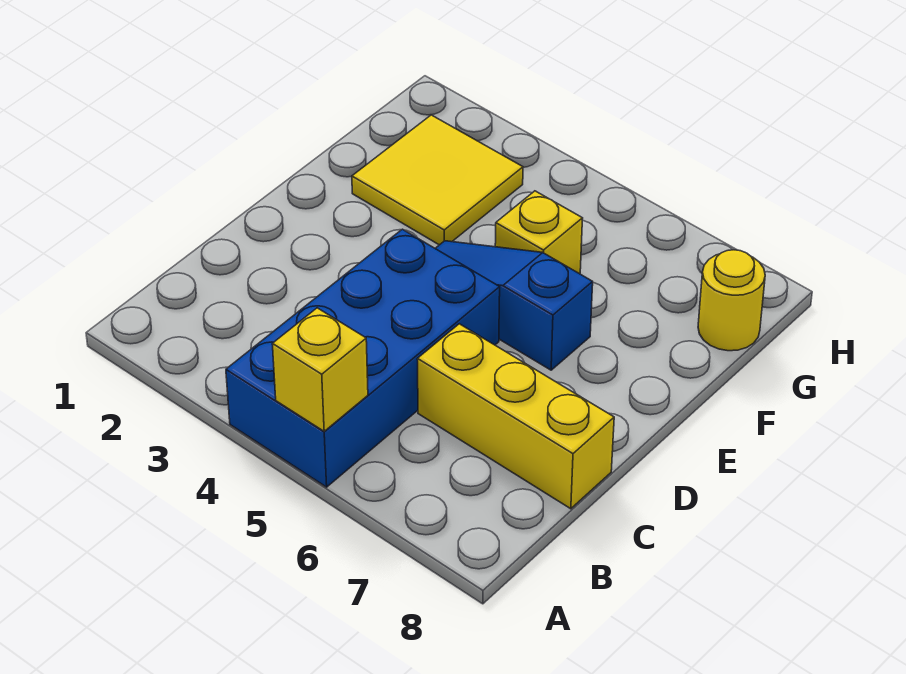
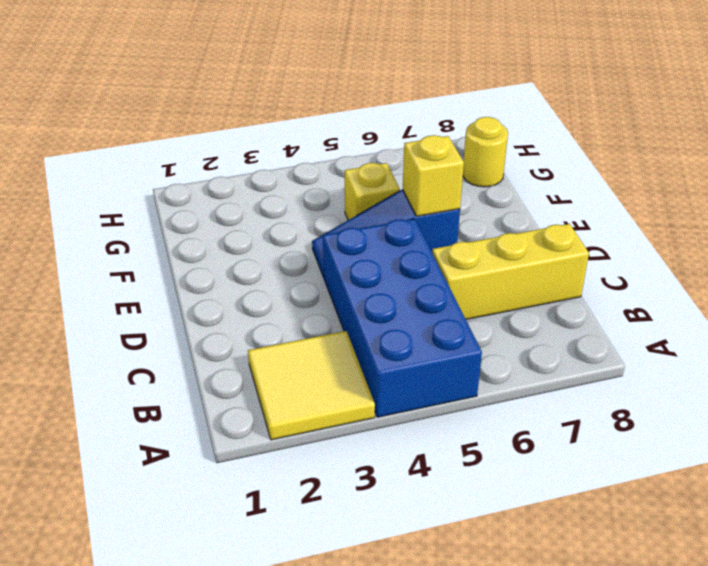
yellow brick A5 level 2 -> yellow brick E6 level 2
yellow tile F2:G3 level 1 -> yellow tile A2:B3 level 1

